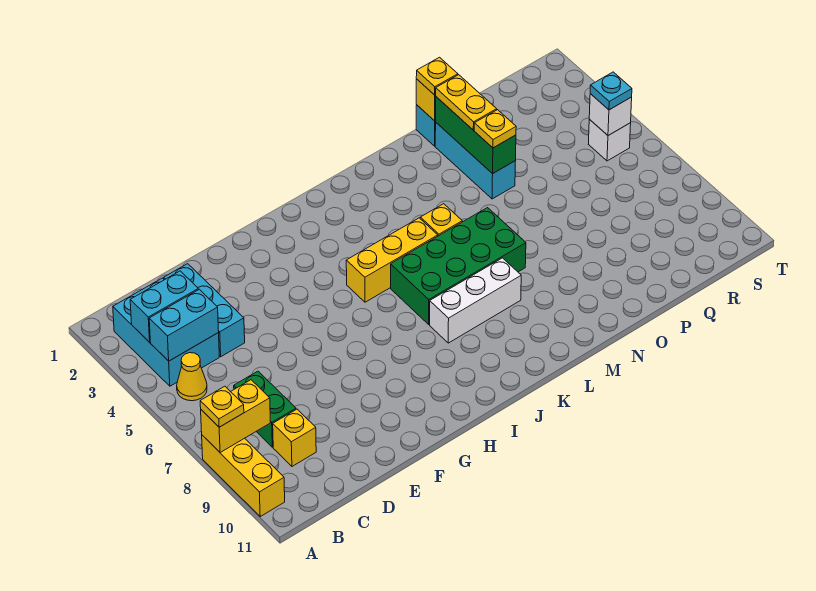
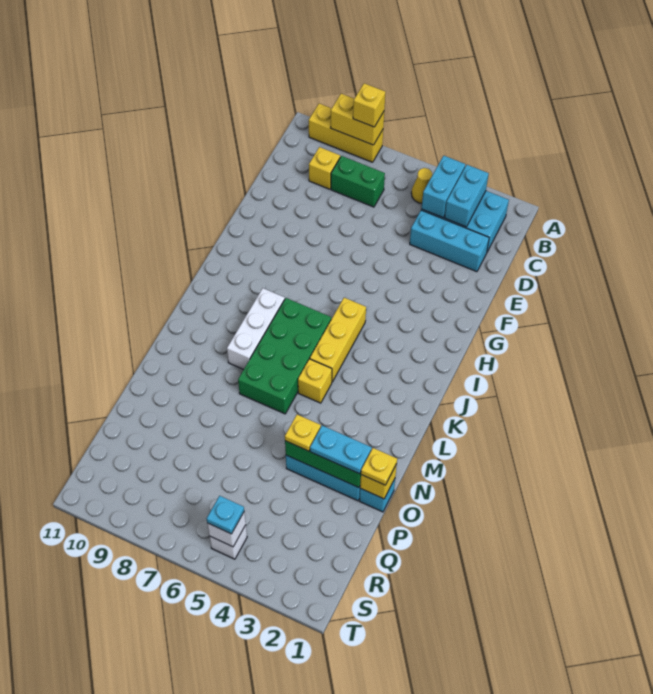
yellow brick A8:B8 level 2 -> yellow brick A8:A9 level 2
yellow plate A8 level 3 -> yellow brick A8 level 3
yellow plate O2:O3 level 3 -> cyan plate O2:O3 level 3

